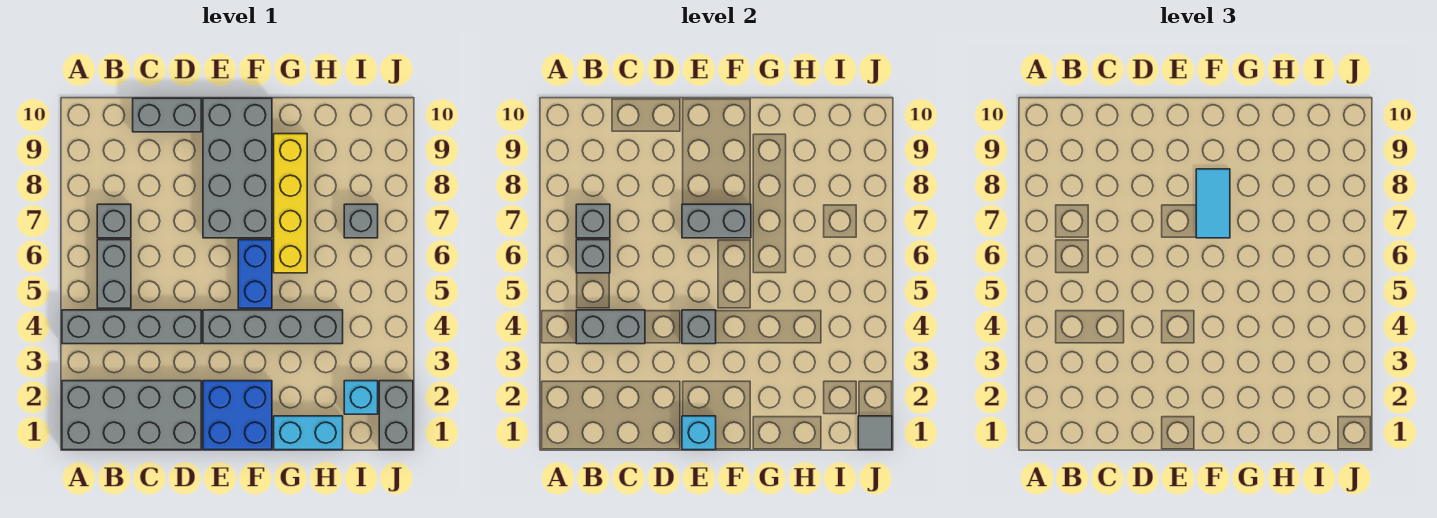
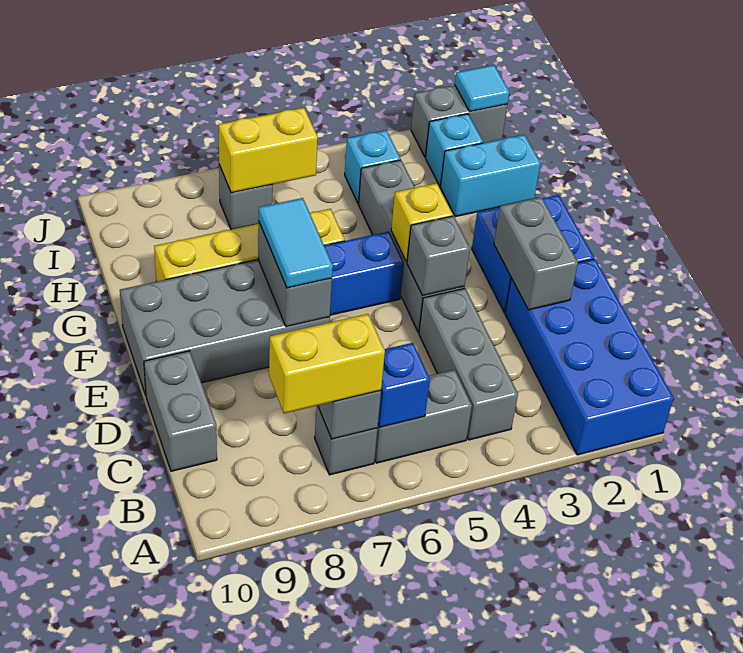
grey brick A1:D2 level 1 -> blue brick A1:D2 level 1
grey brick A4:D4 level 1 -> grey brick B4:D4 level 1
grey brick B4:C4 level 2 -> grey brick D2:E2 level 2
grey brick B6 level 2 -> blue brick B6 level 2
none -> yellow brick B7:B8 level 3
cyan brick E1 level 2 -> cyan brick I4 level 1
none -> yellow brick F4 level 2
cyan tile F7:F8 level 3 -> cyan tile E7:F7 level 3
cyan brick G1:H1 level 1 -> cyan brick H1:H2 level 1
none -> yellow brick I6:I7 level 2
grey tile J1 level 2 -> cyan tile J1 level 2

